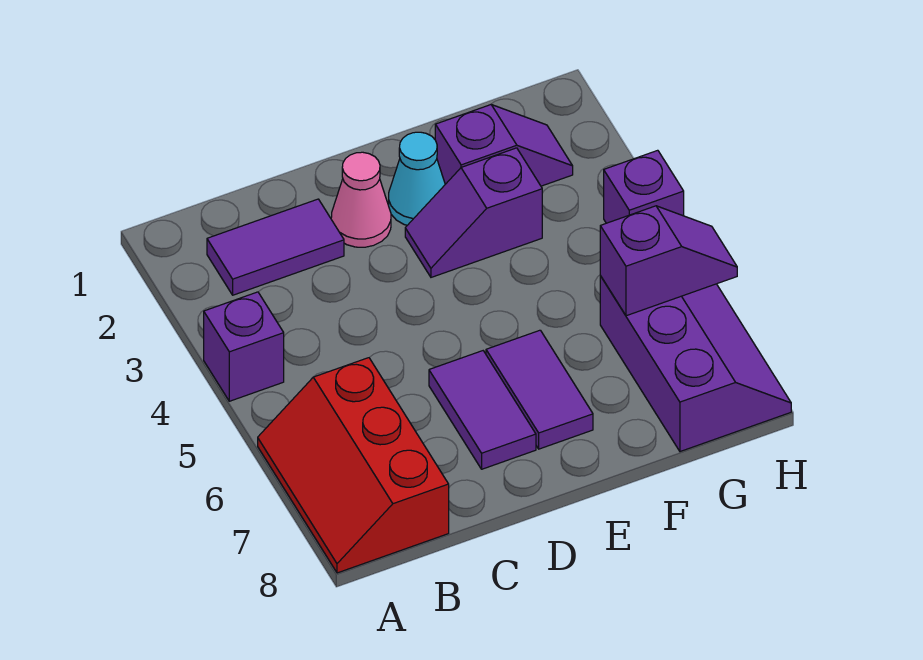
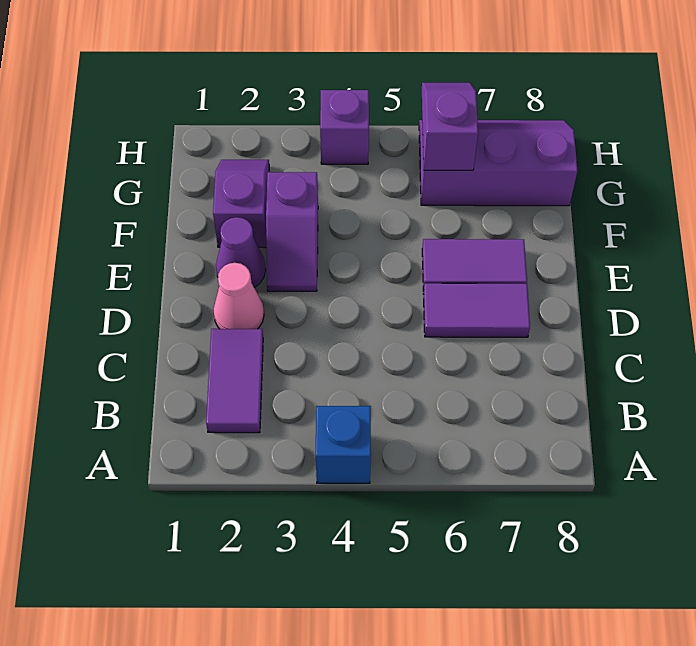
purple brick A4 level 1 -> blue brick A4 level 1
red slope A6:B8 level 1 top B -> none
cyan cone E2 level 1 -> purple cone E2 level 1

